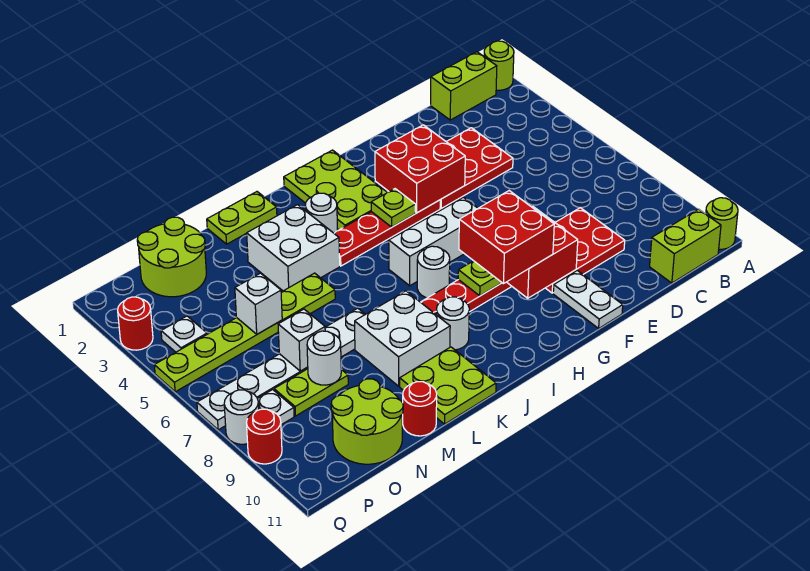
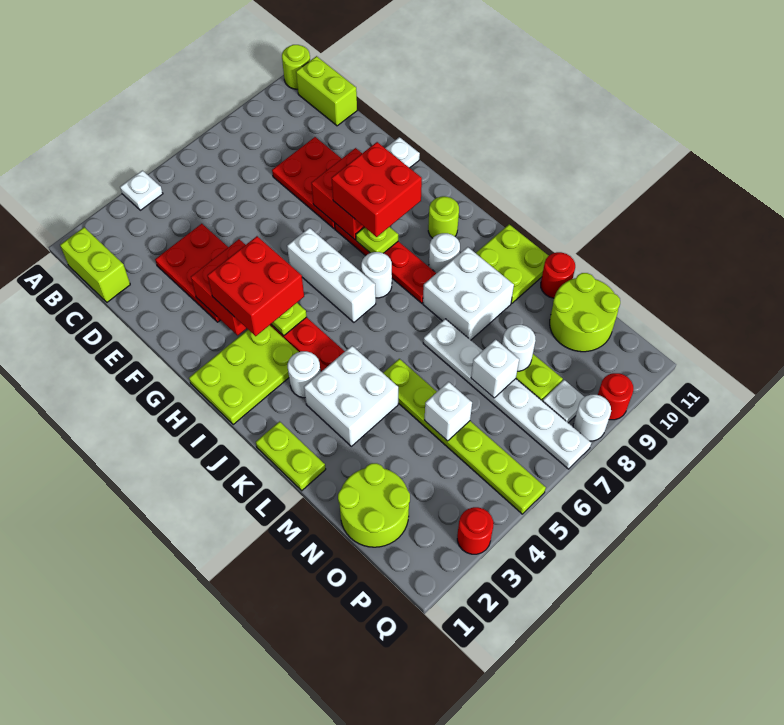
lime round brick A1 level 1 -> lime round brick I10 level 1
none -> red brick G3:H4 level 3
white plate P4 level 1 -> white plate A4 level 1

